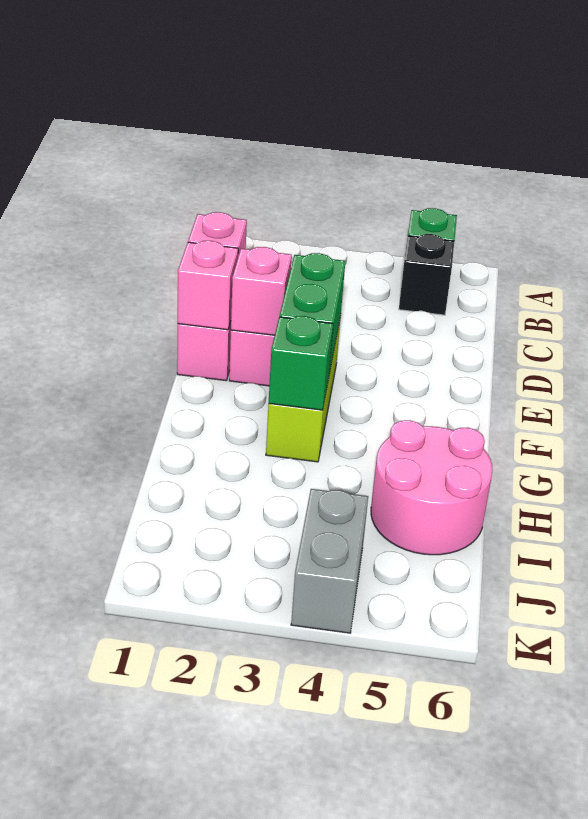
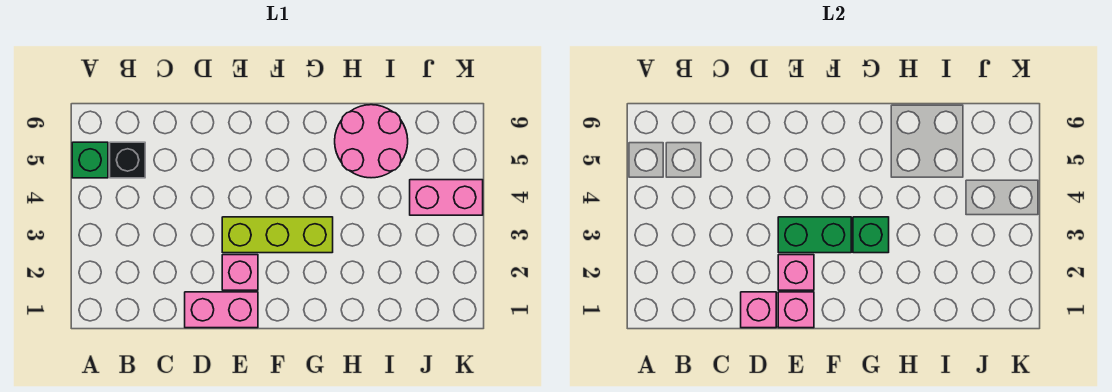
grey brick J4:K4 level 1 -> pink brick J4:K4 level 1

